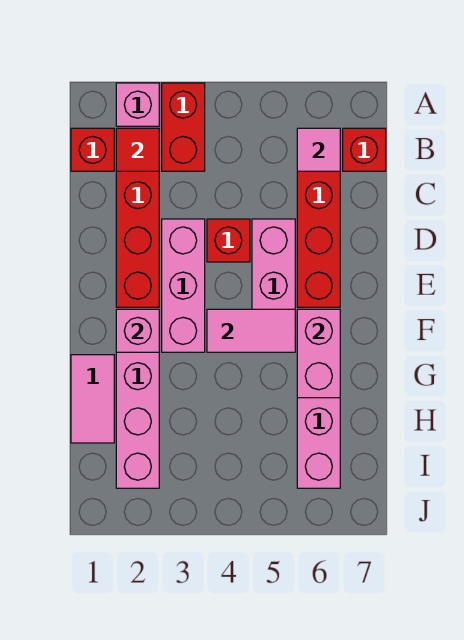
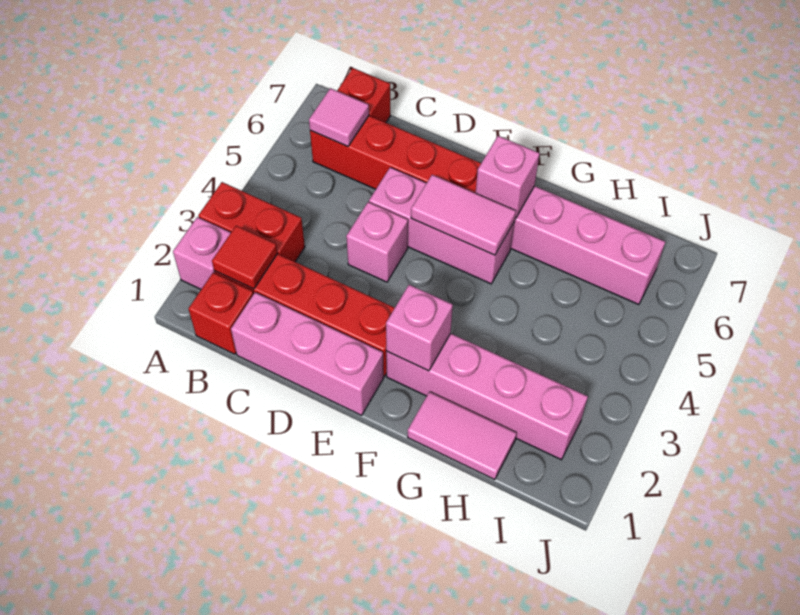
pink brick D3:F3 level 1 -> pink brick C1:E1 level 1
red brick D4 level 1 -> pink brick D4 level 1
pink tile F4:F5 level 2 -> pink tile E5:F5 level 2
pink brick F6:G6 level 2 -> pink brick F6 level 2

